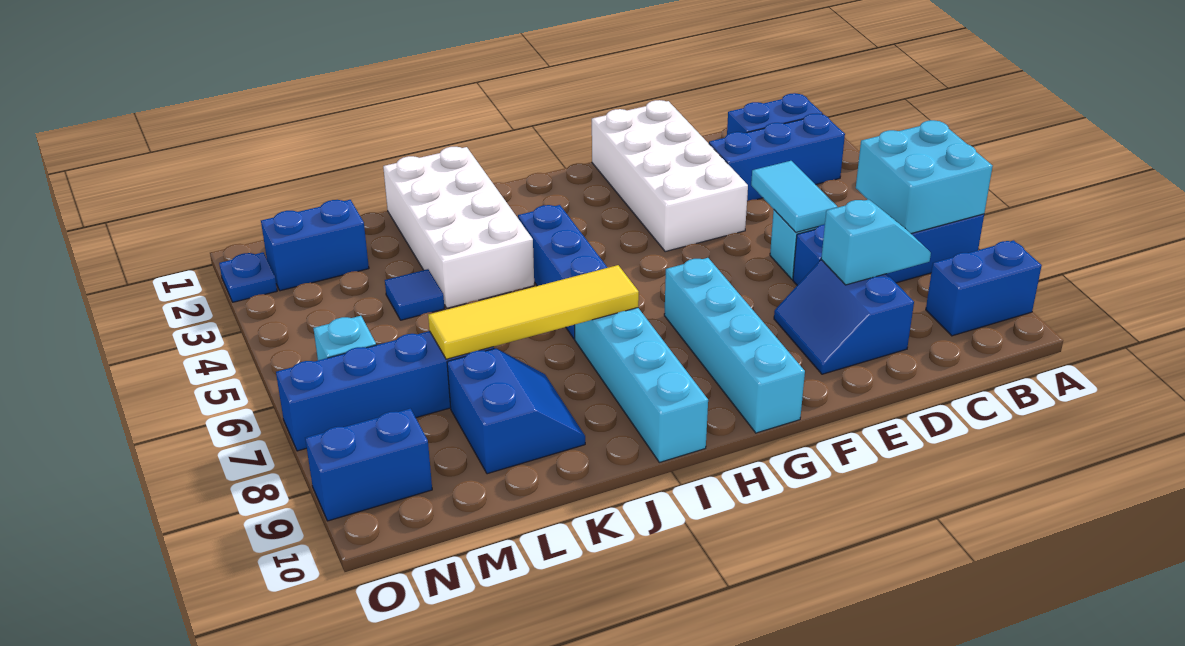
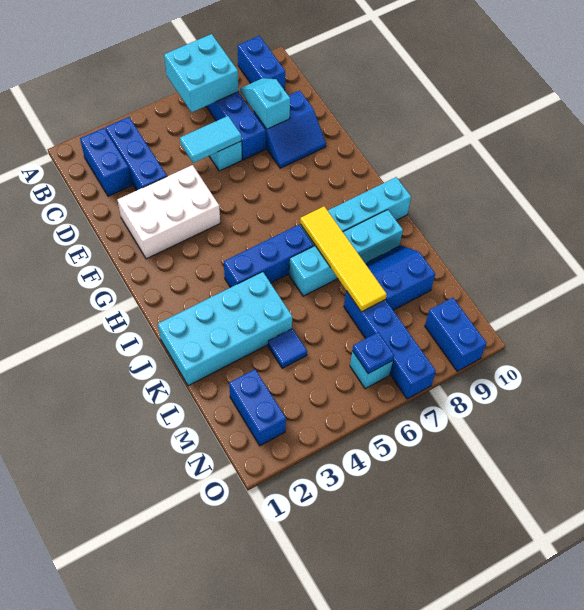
white brick E1:F4 level 1 -> white brick E2:F4 level 1
cyan brick G7:G10 level 1 -> cyan brick J6:J9 level 1
white brick J1:K4 level 1 -> cyan brick J1:K4 level 1
blue plate O2 level 1 -> blue plate N6 level 2

